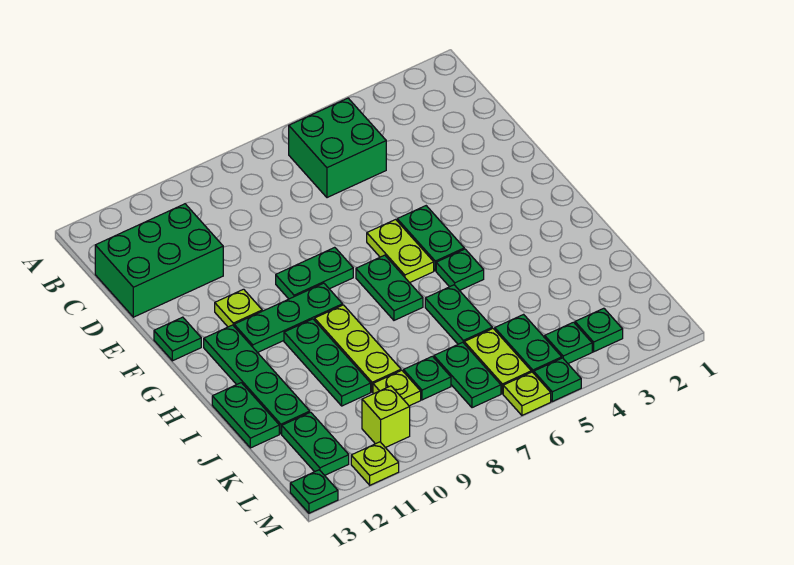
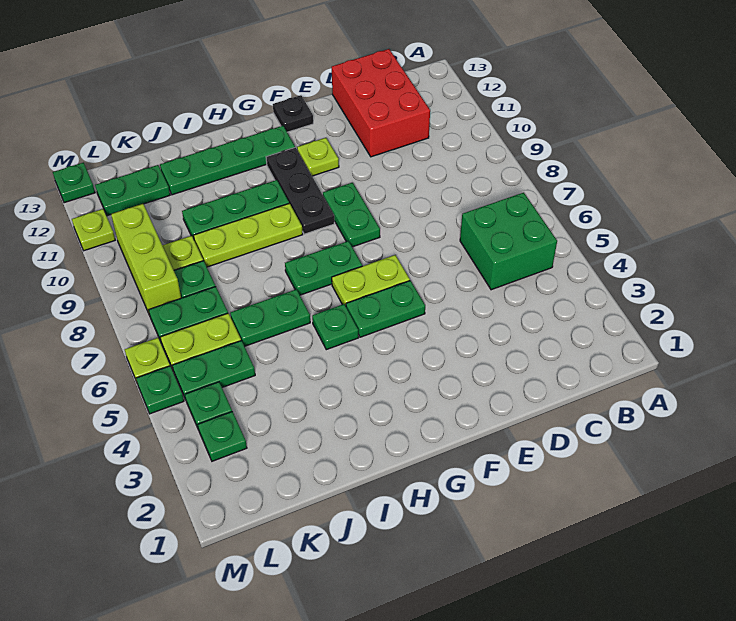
green brick C11:D13 level 1 -> red brick C11:D13 level 1
green plate F13 level 1 -> black plate F13 level 1
green plate G9:G11 level 1 -> black plate G9:G11 level 1
green plate I13:J13 level 1 -> none
lime brick L10 level 1 -> lime brick L8:L10 level 1

